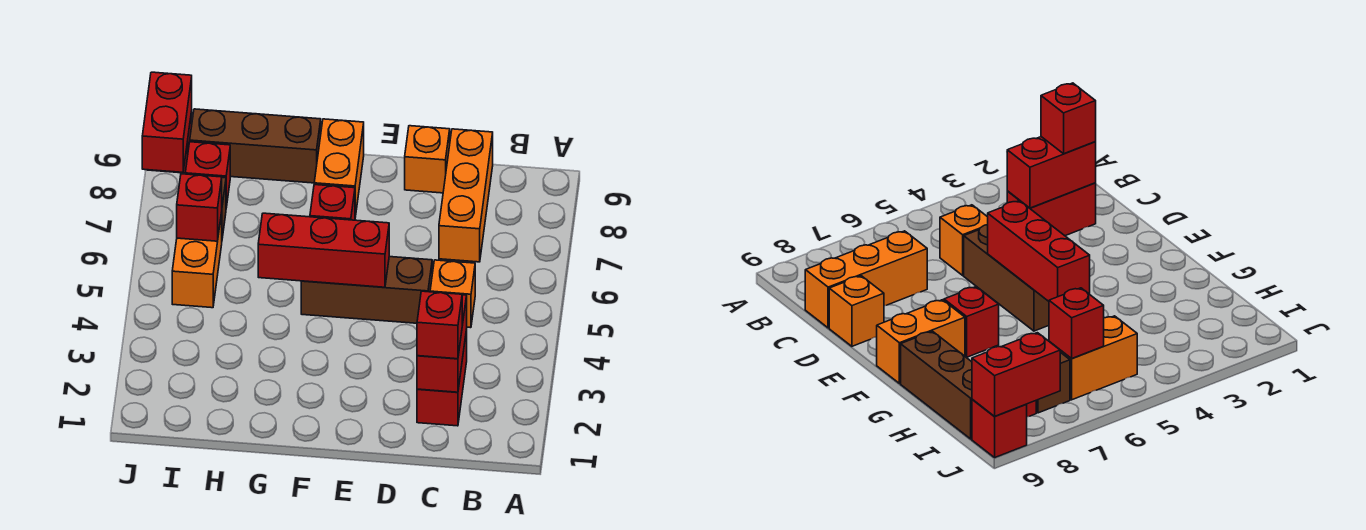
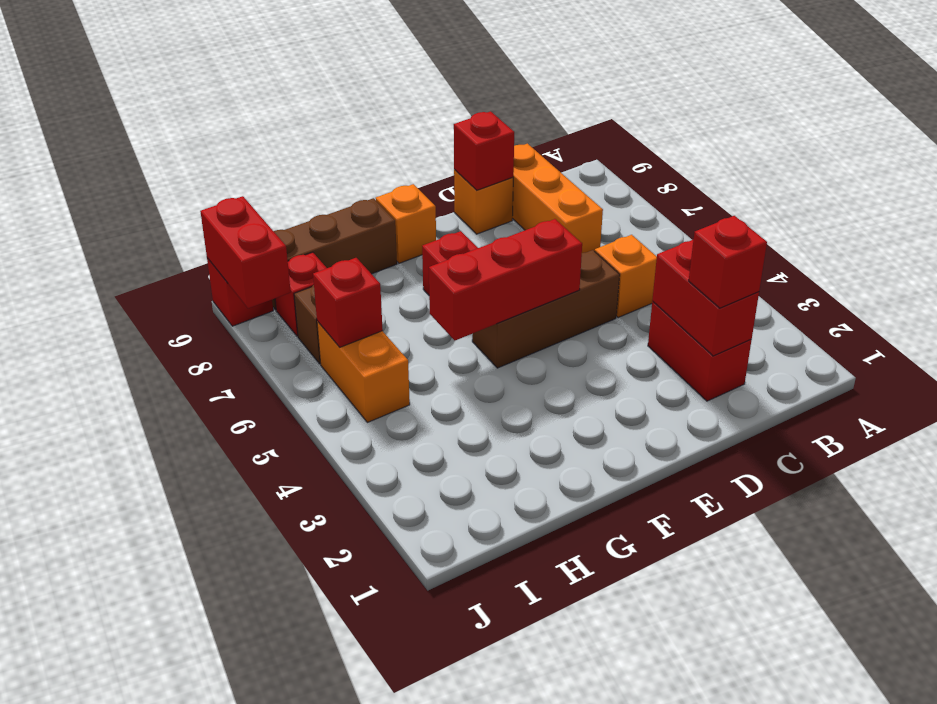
none -> red brick D9 level 2
orange brick F8:F9 level 1 -> orange brick F9 level 1

